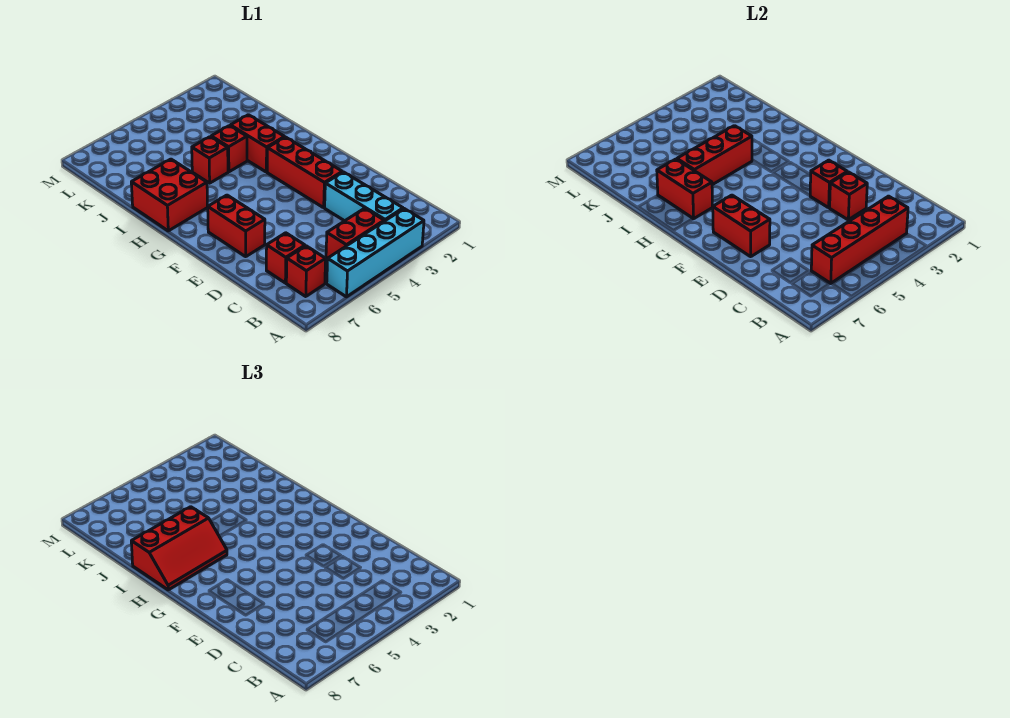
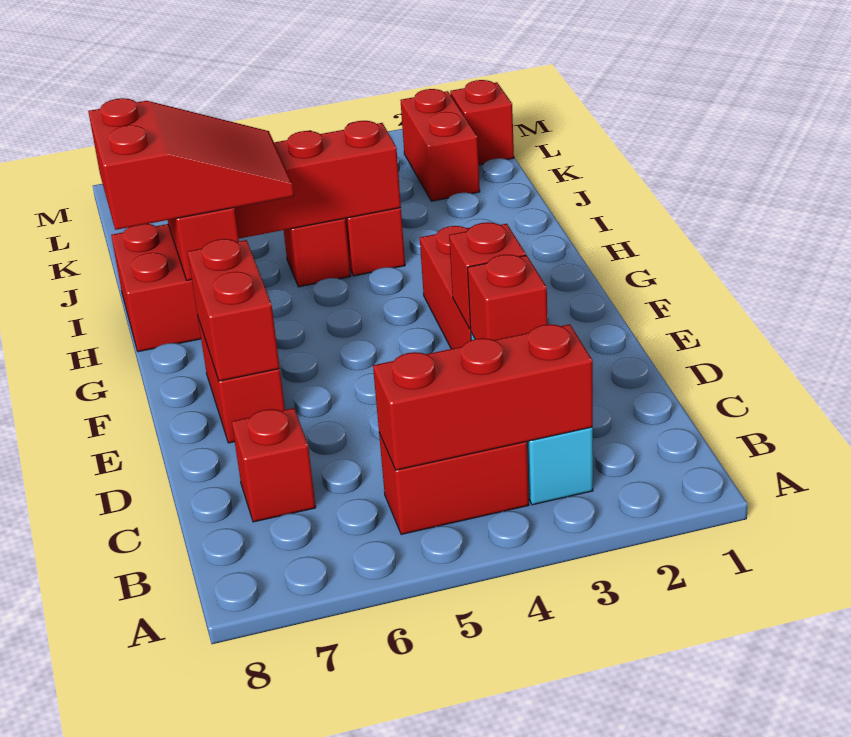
cyan brick A3:A6 level 1 -> none
red brick B3:B6 level 2 -> red brick B3:B5 level 2
red brick B7 level 1 -> red brick L1 level 1
red brick H3:I3 level 1 -> red brick K2:L2 level 1
red slope H6:I8 level 3 top I -> red slope H6:I8 level 3 top 8

